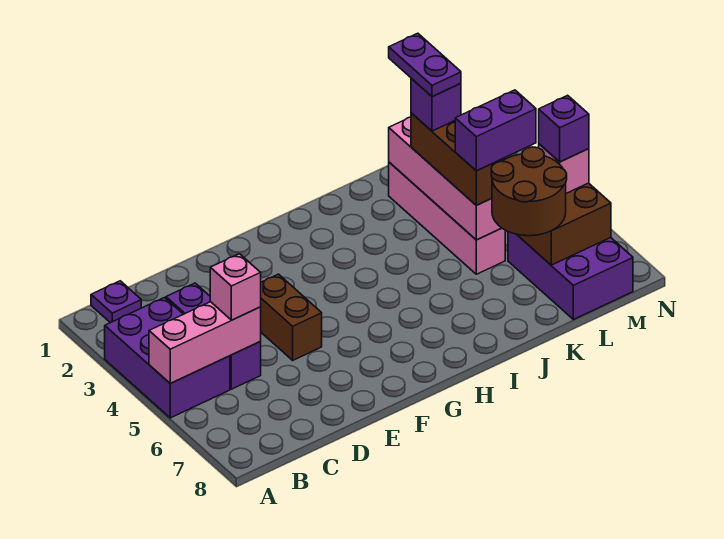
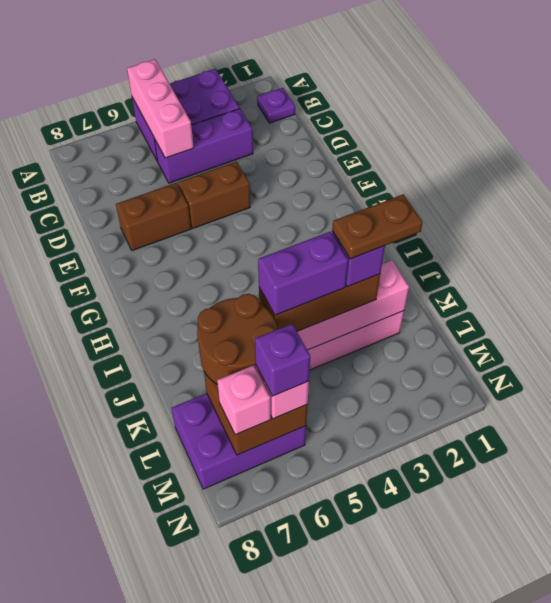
pink brick C5 level 3 -> pink brick M7 level 3
none -> brown brick E6:E7 level 1
purple plate K2:K3 level 5 -> brown plate K2:K3 level 5
purple brick K5:L5 level 4 -> purple brick K4:K5 level 4

